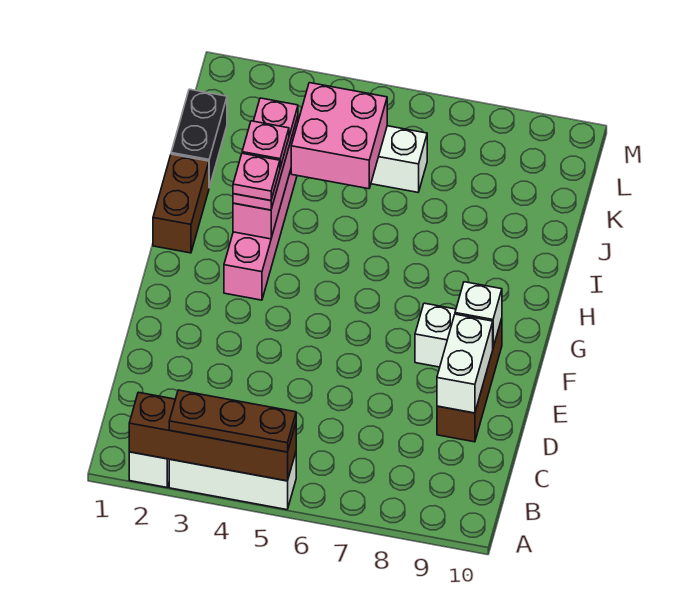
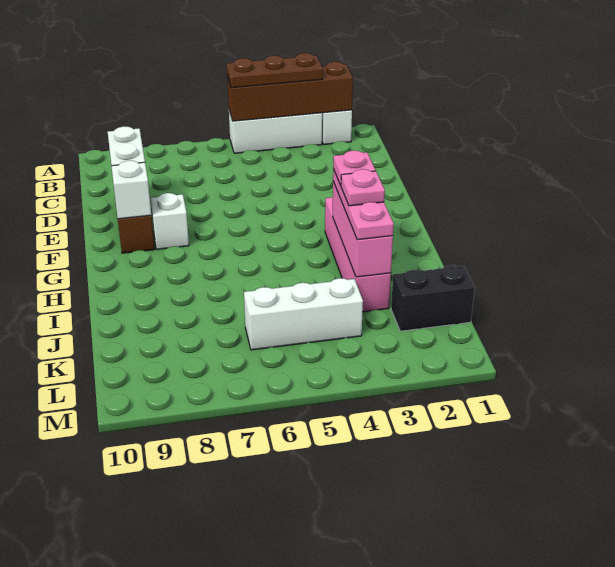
brown brick H1:I1 level 1 -> none
black brick J1:K1 level 1 -> black brick K1:K2 level 1
pink brick J4:K5 level 2 -> none

